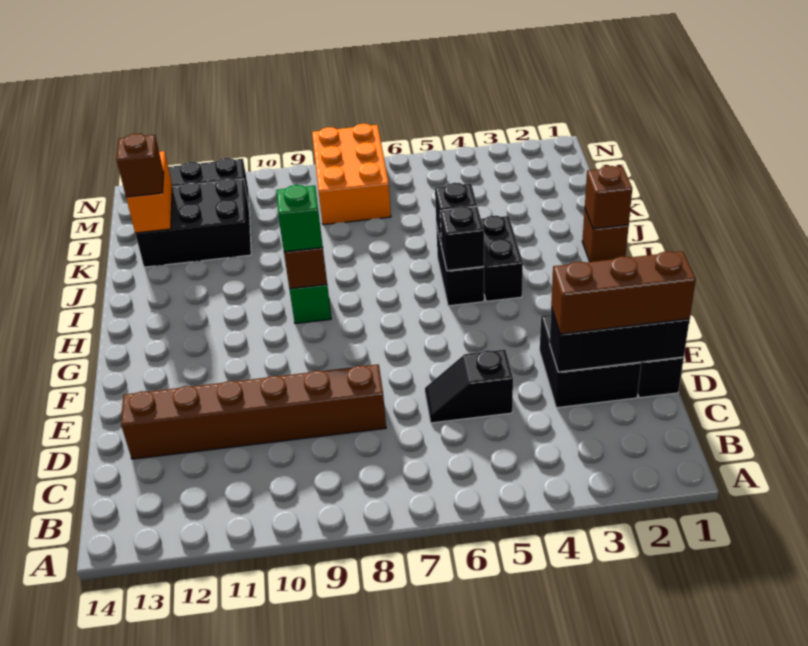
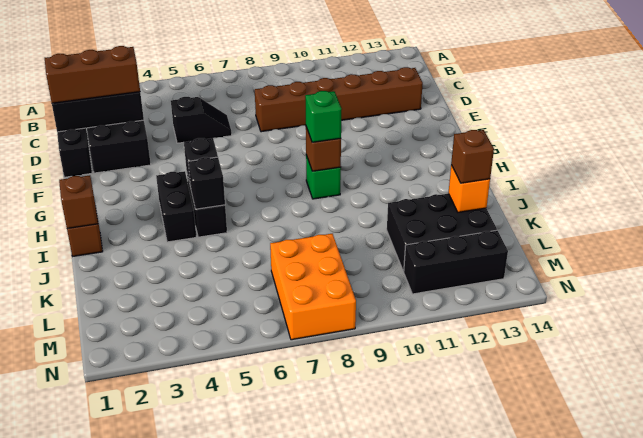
orange brick K13:L13 level 2 -> orange brick K13 level 2

